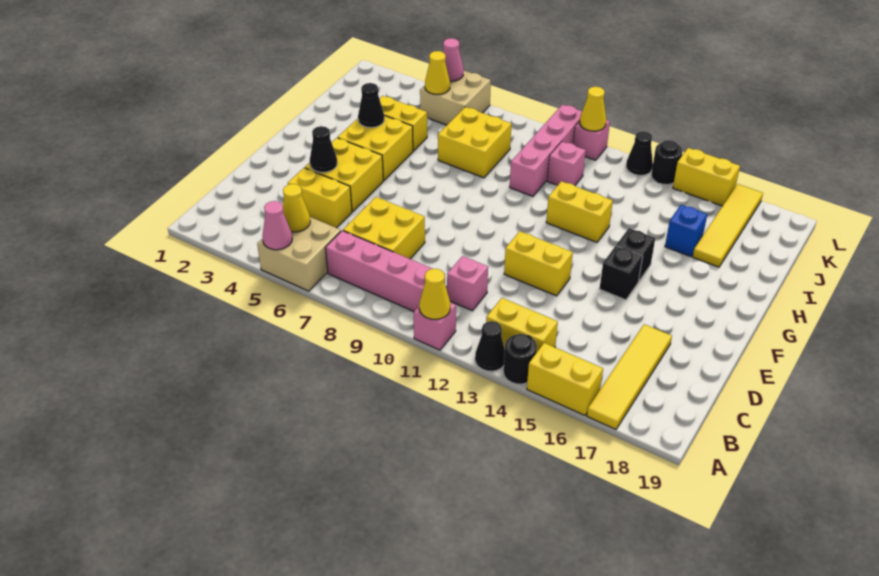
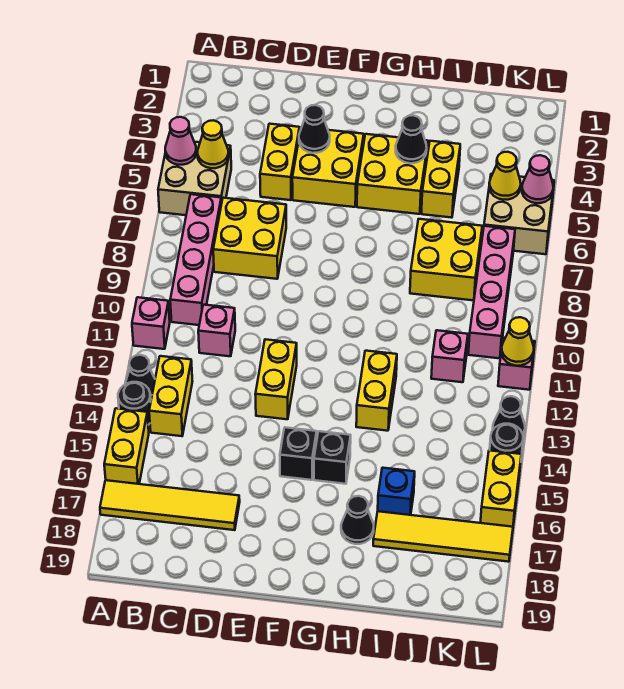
yellow cone A11 level 2 -> none
none -> black cone H17 level 1
pink brick I10:L10 level 1 -> pink brick K7:K10 level 1

